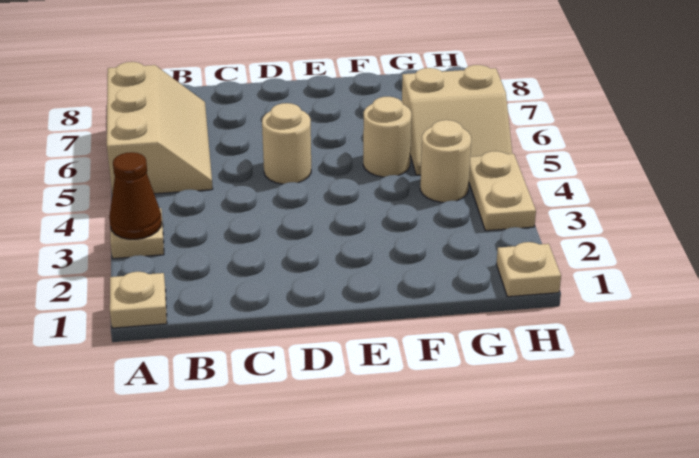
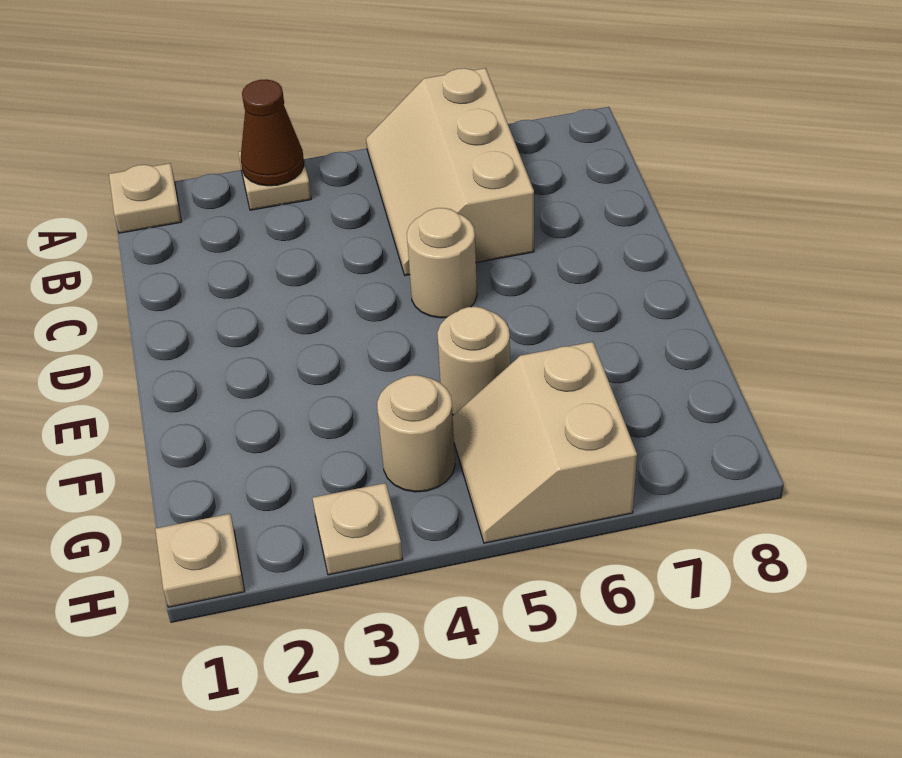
tan slope A5:B7 level 1 top A -> tan slope A5:C6 level 1 top 6
tan plate H3:H4 level 1 -> tan plate H3 level 1

